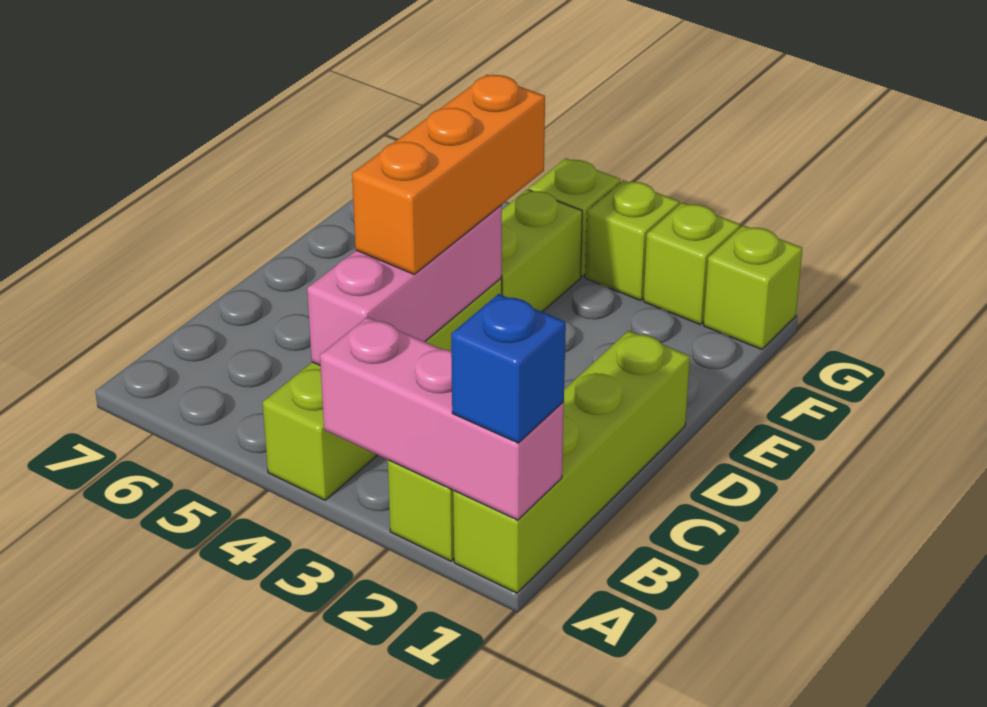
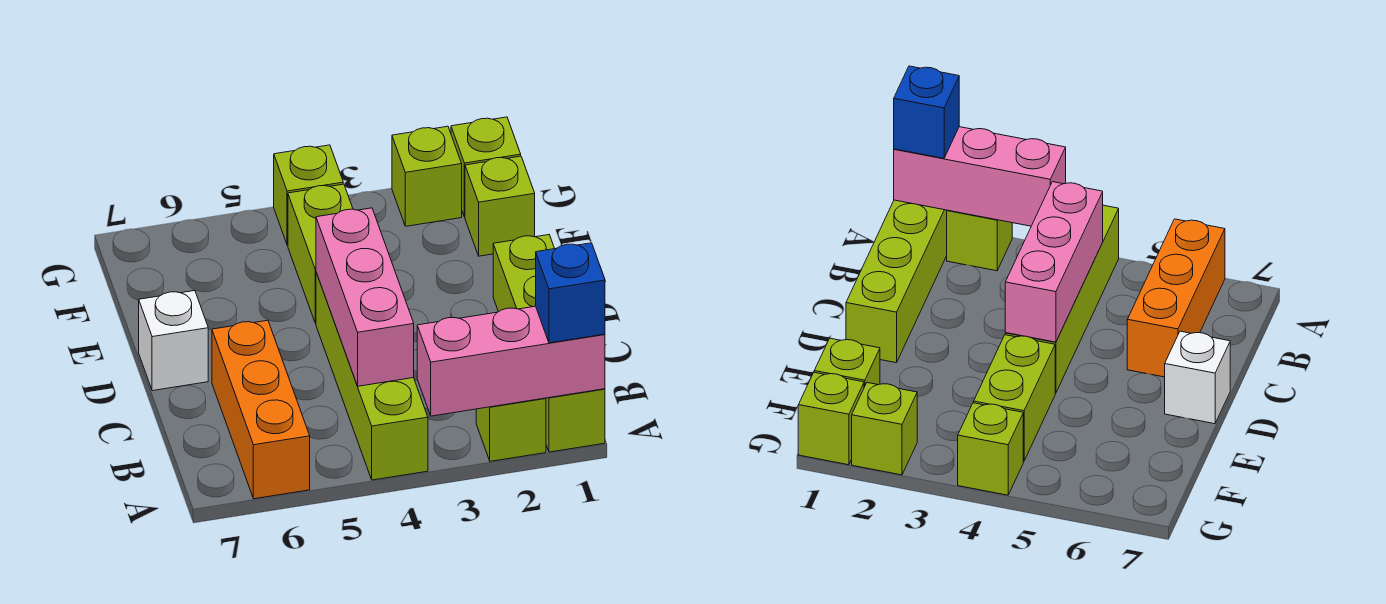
orange brick C4:E4 level 3 -> orange brick A6:C6 level 1
none -> white brick D7 level 1
lime brick G3 level 1 -> lime brick F1 level 1

